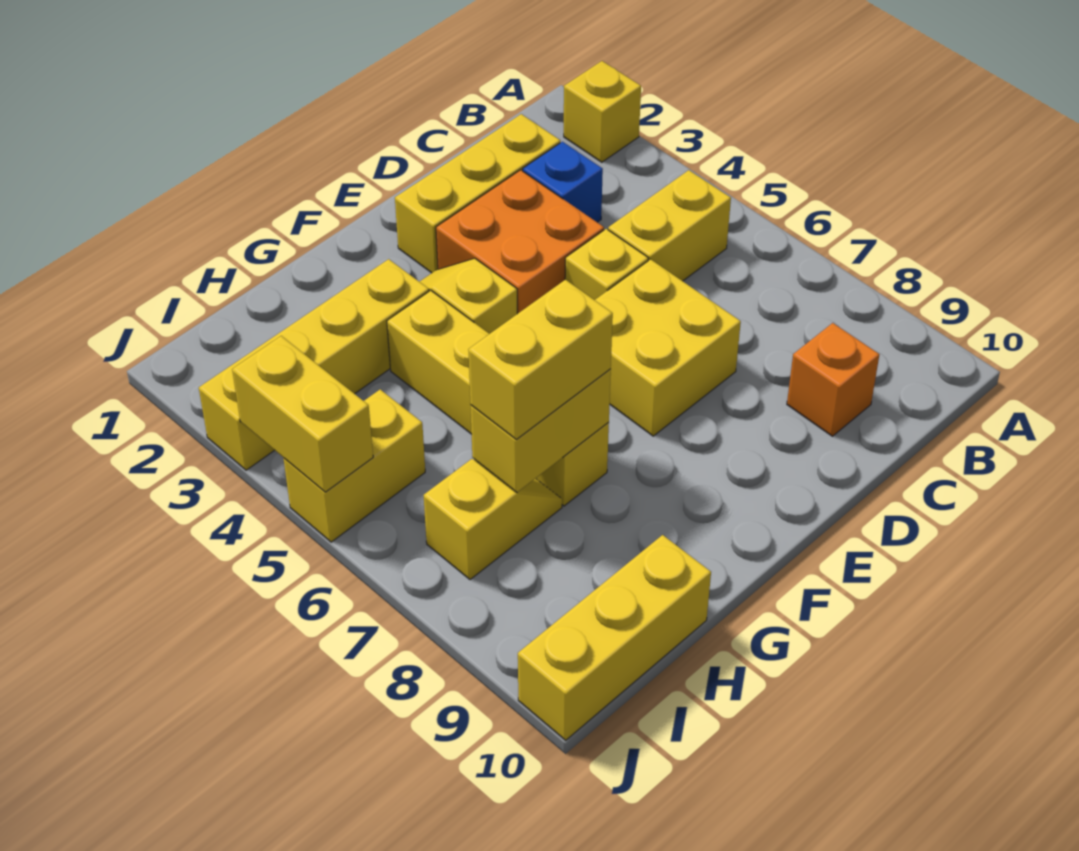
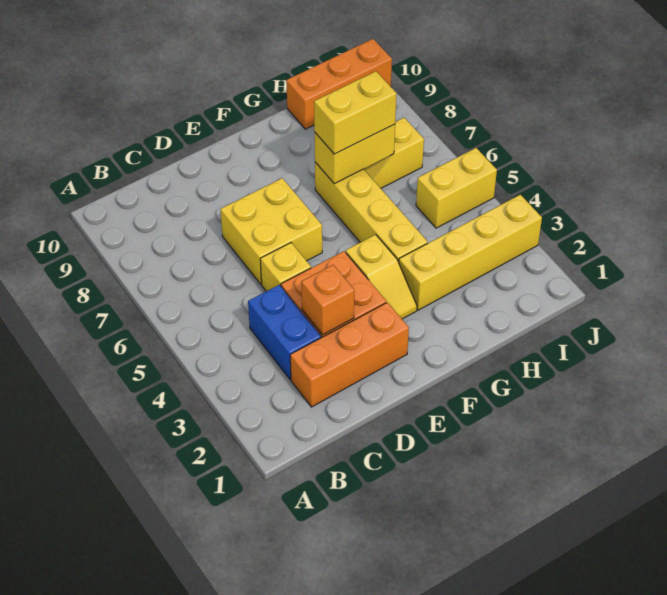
yellow brick A2 level 1 -> none
yellow brick B5:C5 level 1 -> none
yellow brick C2:E2 level 1 -> orange brick C2:E2 level 1
blue brick C3 level 1 -> blue brick C3:C4 level 1
orange brick C9 level 1 -> orange brick D3 level 2
yellow brick H10:J10 level 1 -> orange brick H10:J10 level 1
yellow brick J4:J5 level 2 -> none

